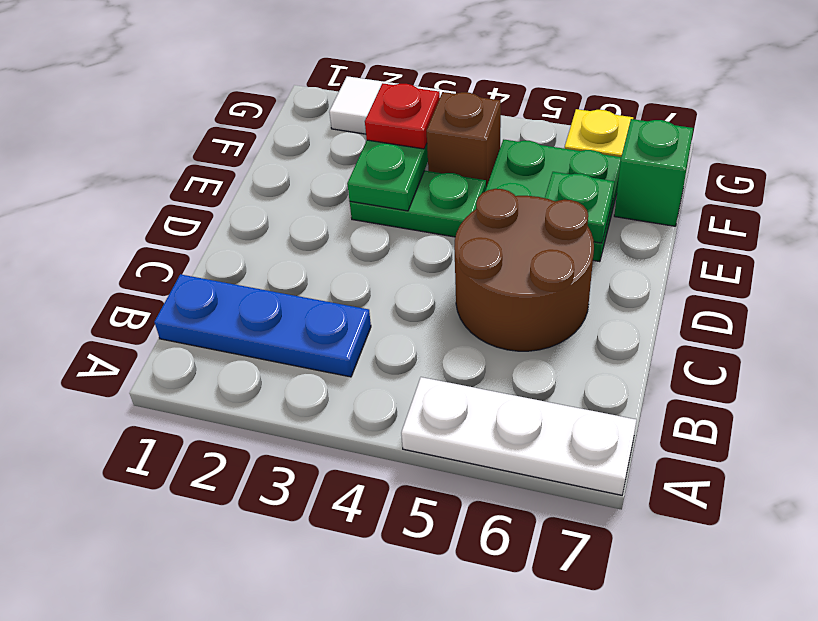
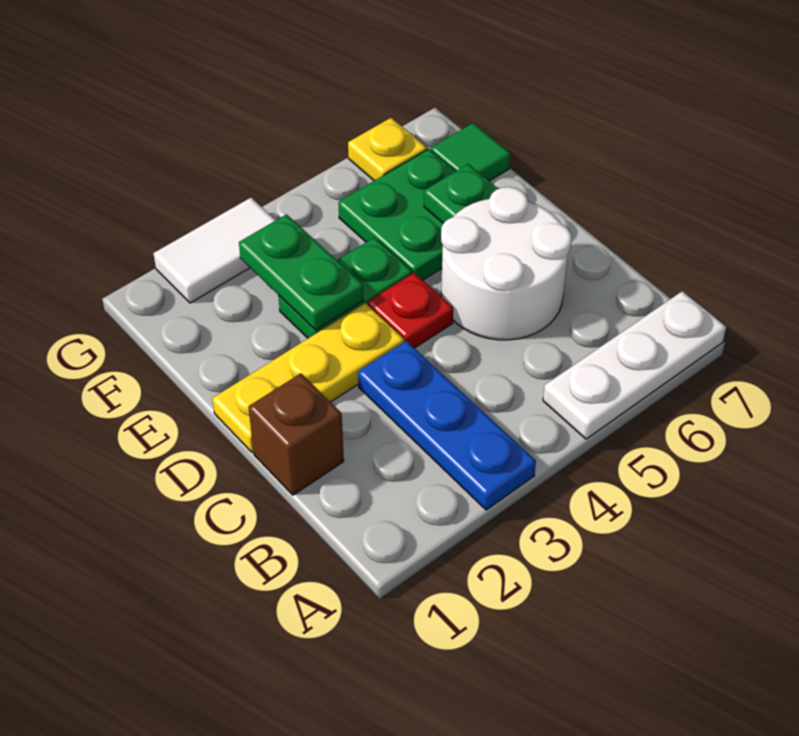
blue plate B1:B3 level 1 -> blue plate A3:C3 level 1
brown round brick C5:D6 level 1 -> white round brick C5:D6 level 1
none -> yellow plate D1:D3 level 1
red plate F3 level 3 -> red plate D4 level 1
brown brick F4 level 1 -> brown brick C1 level 1
green brick F7 level 1 -> green tile F7 level 1

